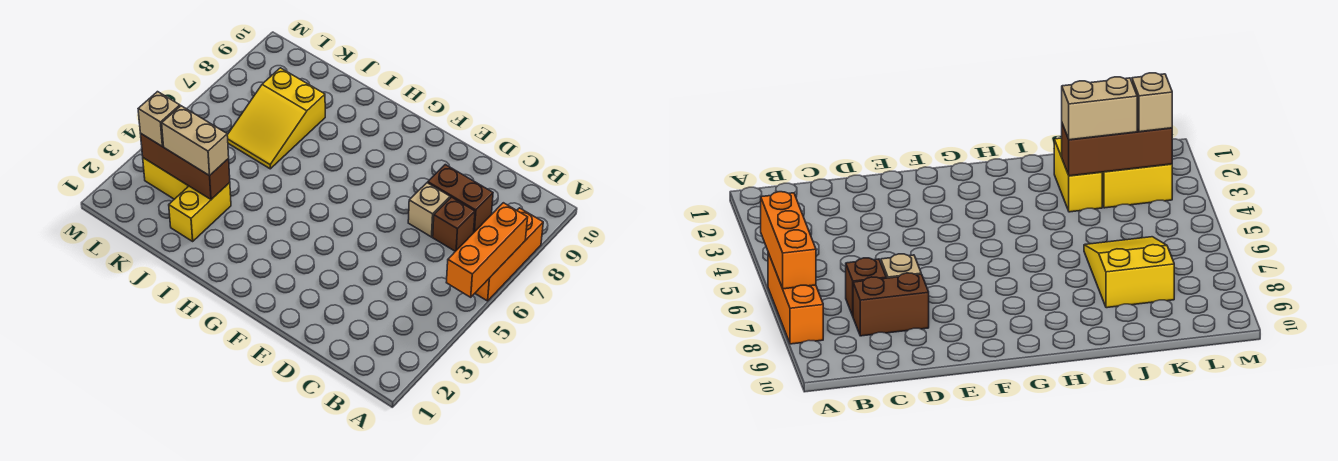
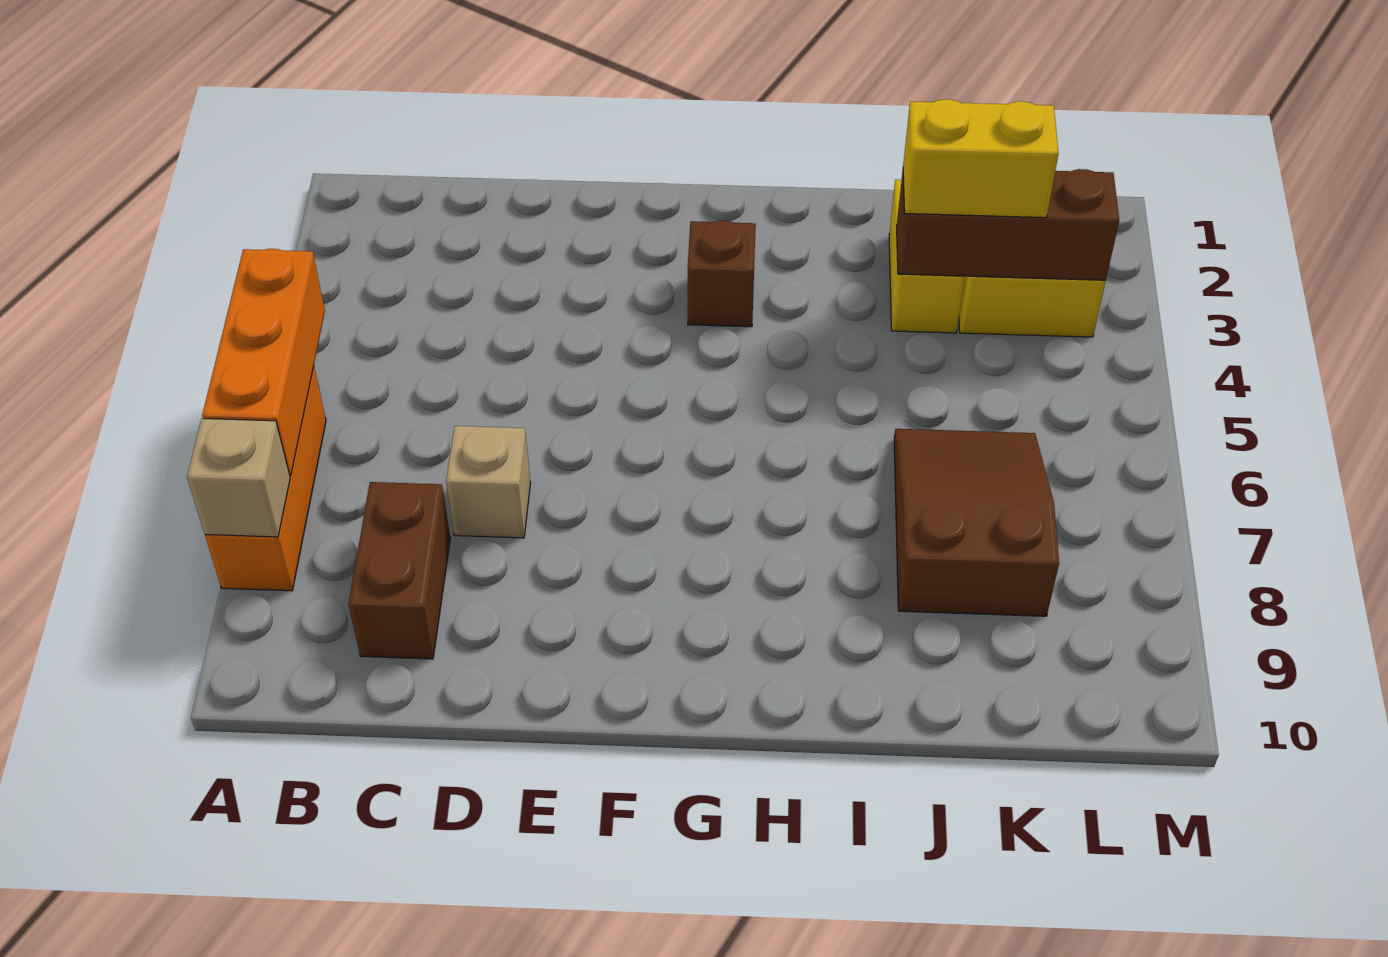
brown brick C7 level 1 -> brown brick G3 level 1
brown brick C8:D8 level 1 -> brown brick C8:C9 level 1
tan brick J3:K3 level 3 -> yellow brick J3:K3 level 3
yellow slope J6:K8 level 1 top 8 -> brown slope J6:K8 level 1 top 8
tan brick L3 level 3 -> tan brick A8 level 2

